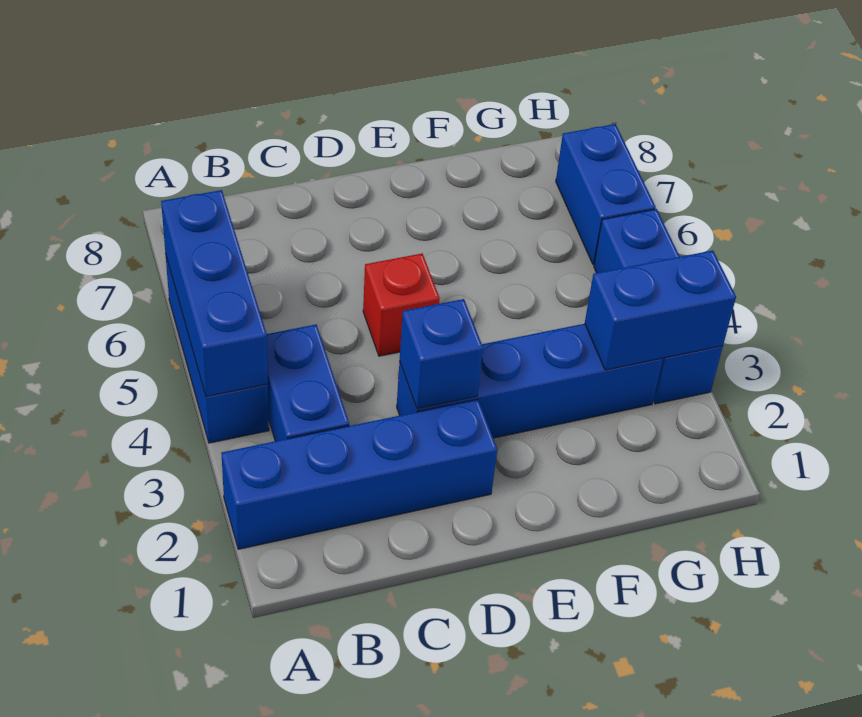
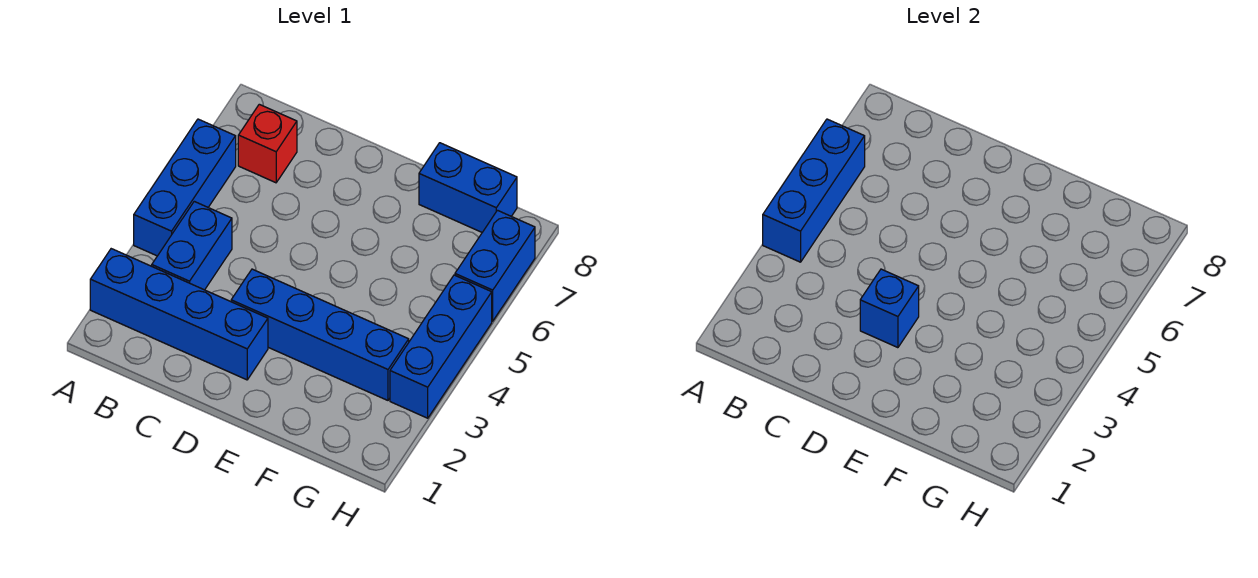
red brick D5 level 1 -> red brick B7 level 1
blue brick G3:H3 level 2 -> blue brick F8:G8 level 1

